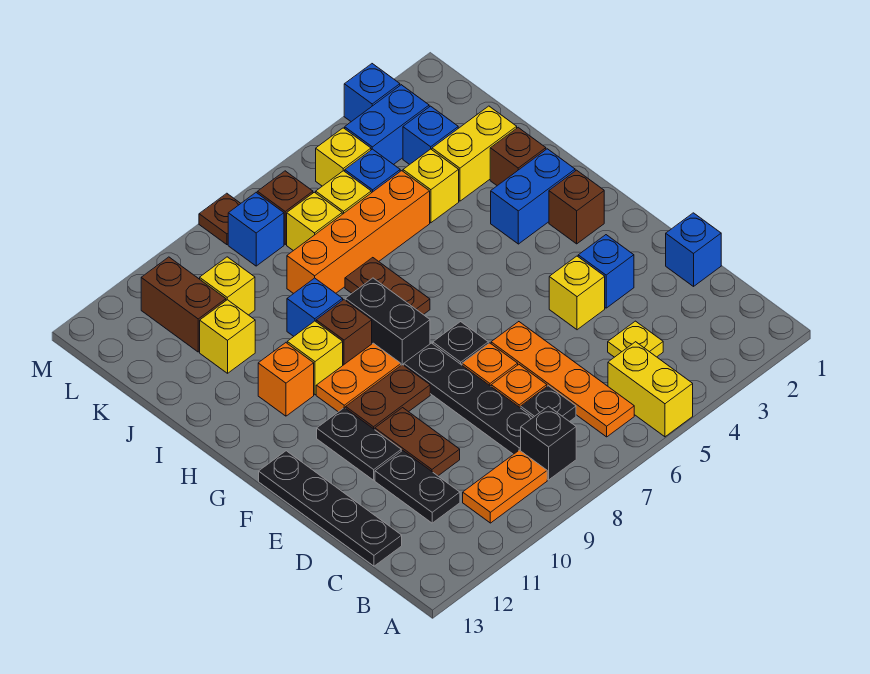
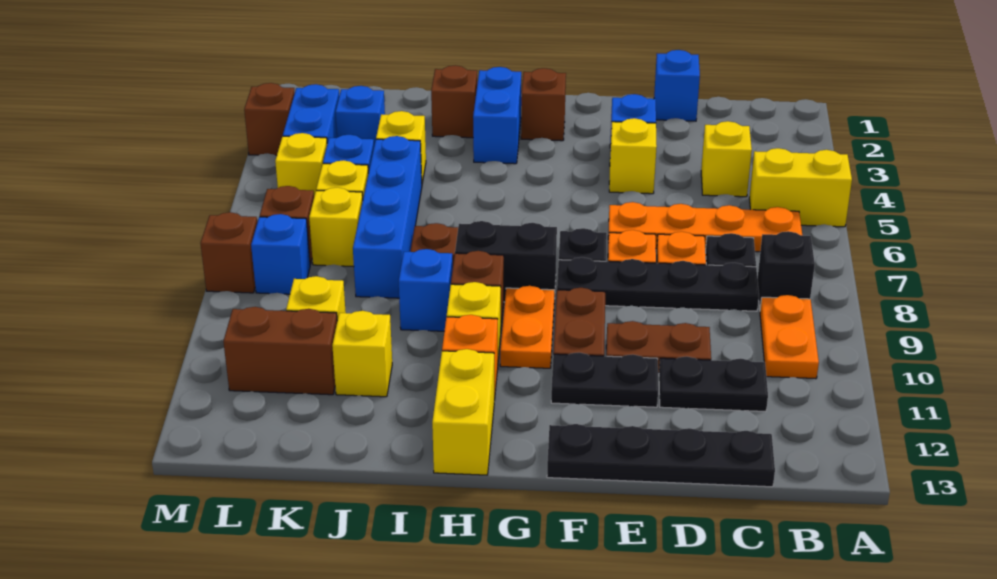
yellow plate C4 level 1 -> yellow brick C4 level 1
yellow brick J2:J3 level 1 -> yellow brick H12:H13 level 1
orange brick J5:J8 level 1 -> blue brick J5:J8 level 1
blue brick M3 level 1 -> brown brick M3 level 1
brown plate M8 level 1 -> brown brick M8 level 1

